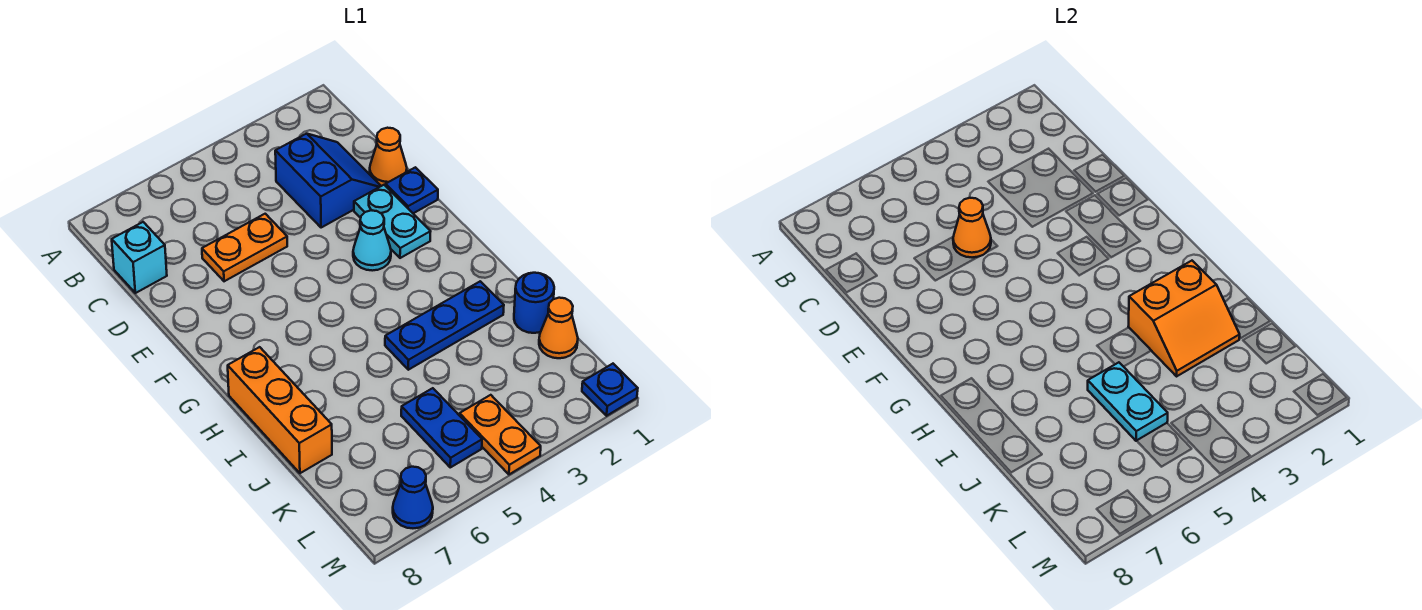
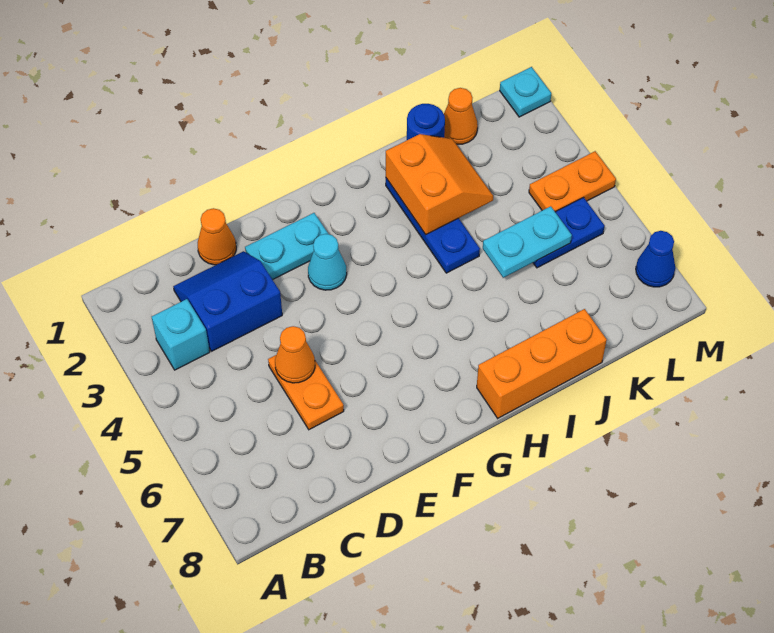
cyan brick C8 level 1 -> cyan brick B3 level 1
blue plate E1 level 1 -> none
blue plate M1 level 1 -> cyan plate M1 level 1

